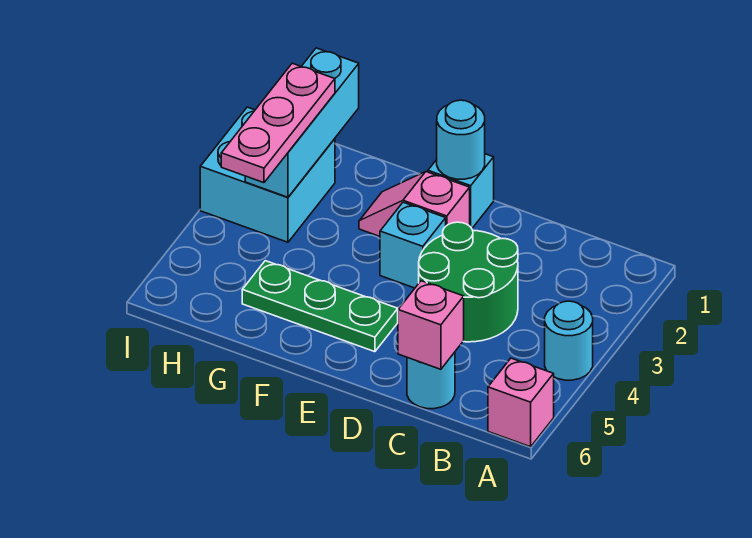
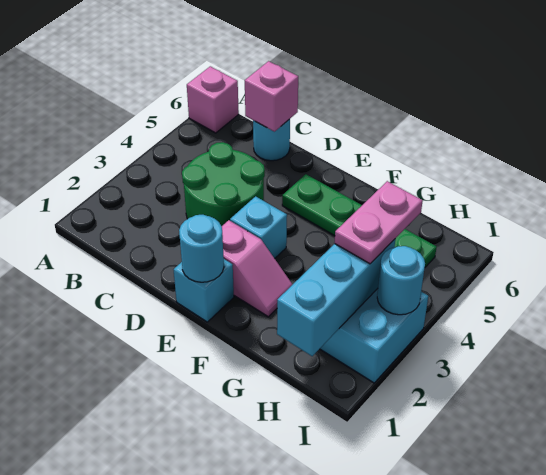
cyan round brick A4 level 1 -> cyan round brick I3 level 2
green plate E5:G5 level 1 -> green plate E5:H5 level 1
pink plate H2:H4 level 3 -> pink plate H3:H4 level 3

